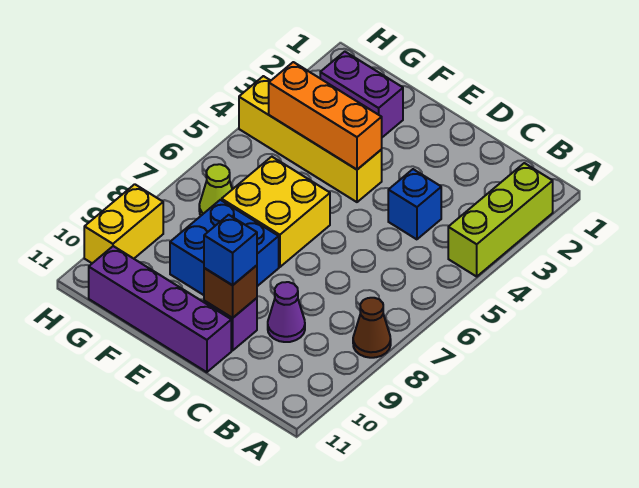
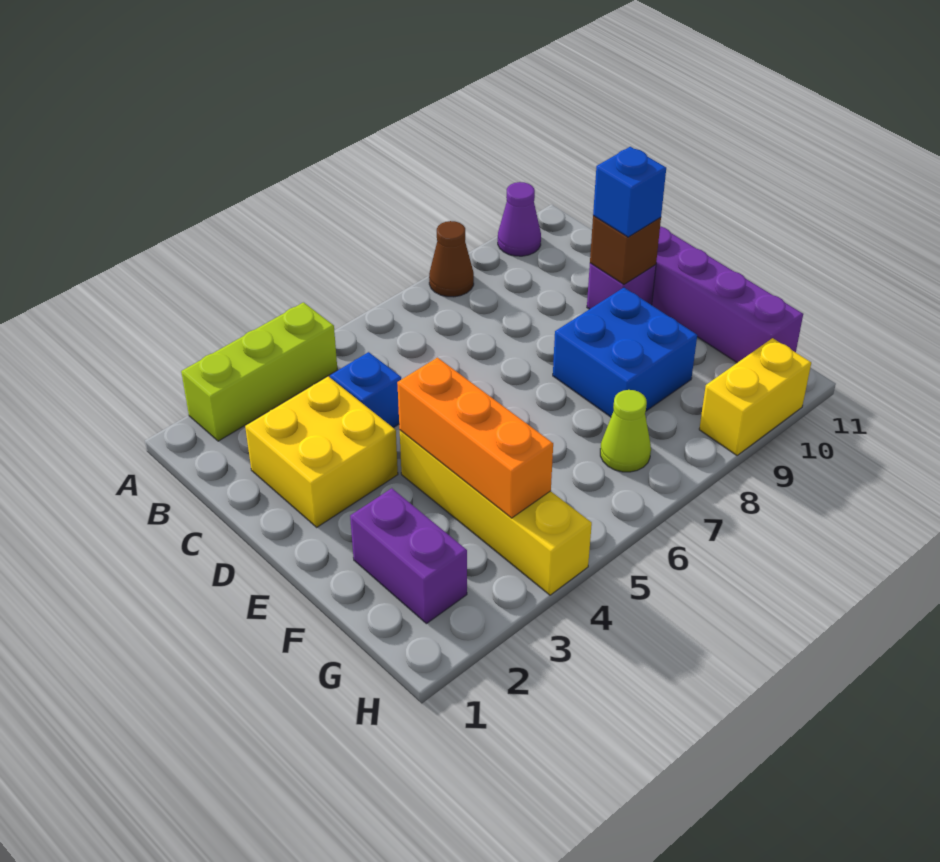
purple cone C9 level 1 -> purple cone A10 level 1
yellow brick E6:F7 level 1 -> yellow brick C2:D3 level 1

